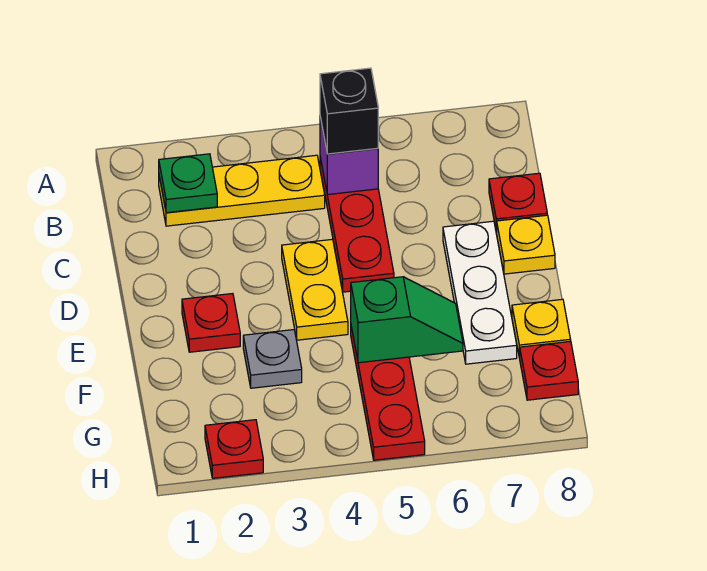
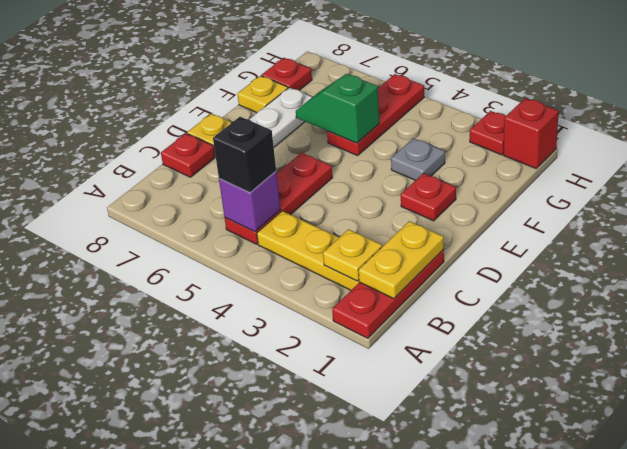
none -> red plate A1:C1 level 1
green plate B2 level 2 -> yellow plate B2 level 2
yellow plate D4:E4 level 1 -> yellow plate B1:C1 level 2
none -> red brick H1 level 1

